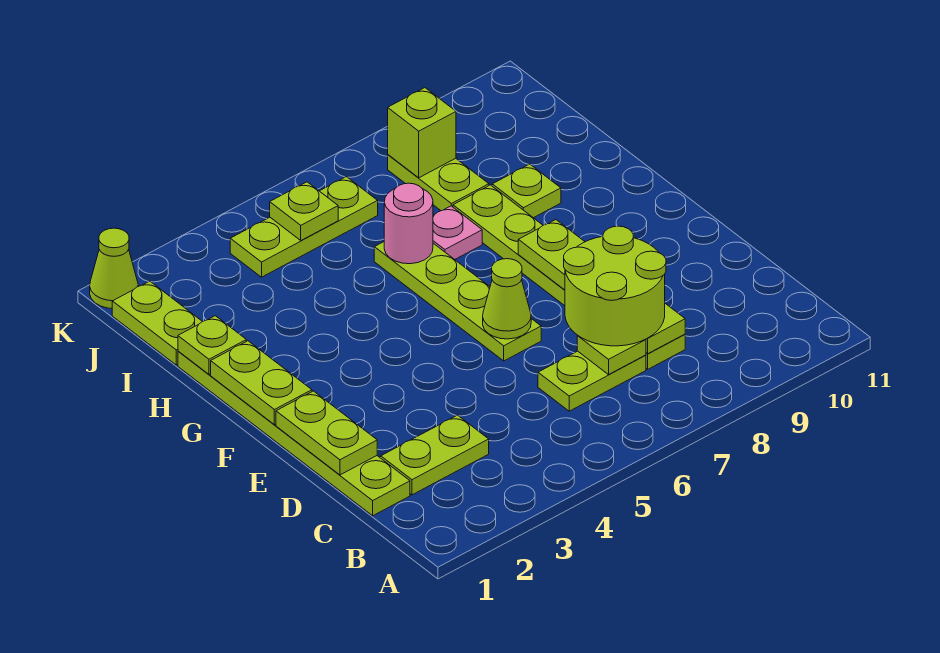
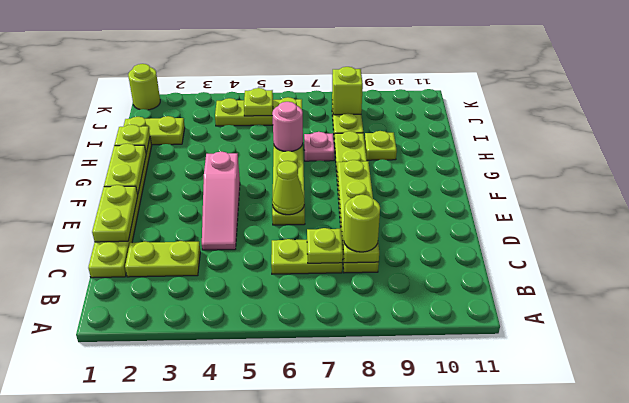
lime round brick C7:D8 level 3 -> lime round brick C8 level 3
none -> pink slope D4:F4 level 1 top F
lime plate I1:J1 level 1 -> lime plate I1:I2 level 1
lime cone K1 level 1 -> lime round brick K1 level 1

